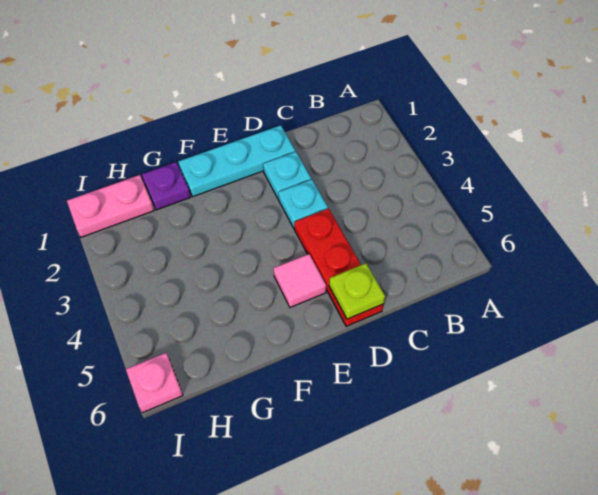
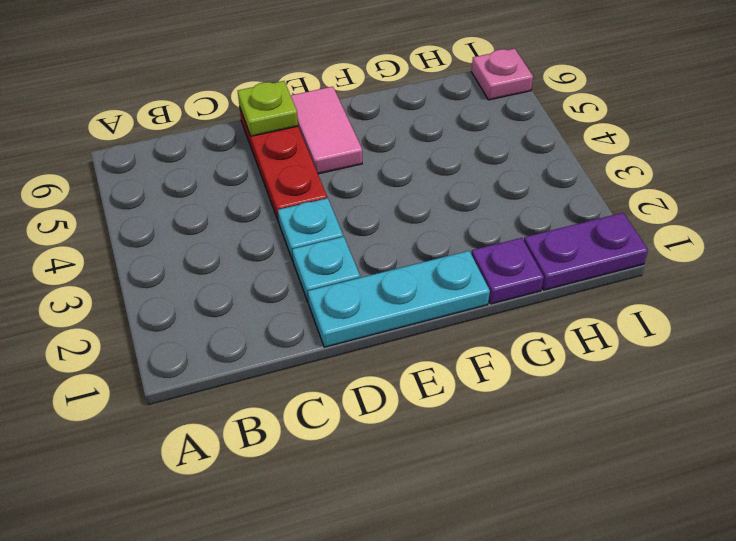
pink tile E5 level 1 -> pink tile E5:E6 level 1
pink plate H1:I1 level 1 -> purple plate H1:I1 level 1

